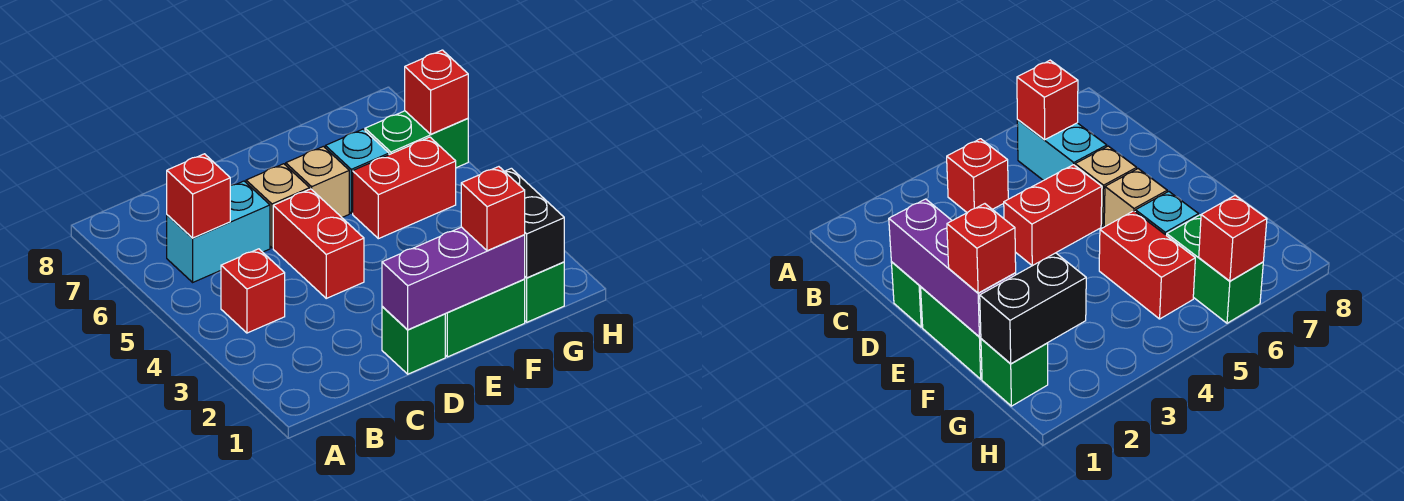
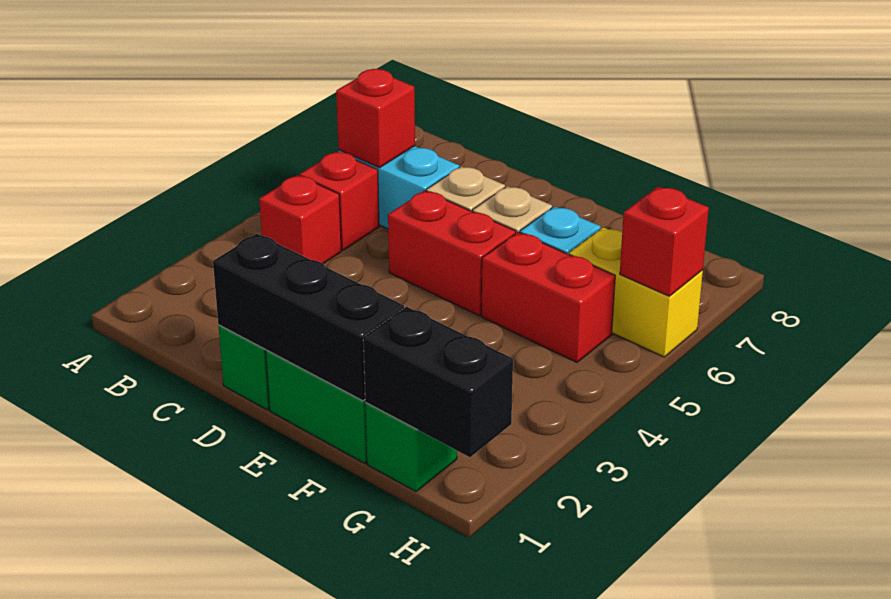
purple brick D1:F1 level 2 -> black brick D1:F1 level 2
red brick D4:D5 level 1 -> red brick D5:E5 level 1
red brick F1 level 3 -> red brick B5 level 1
black brick G1:G2 level 2 -> black brick G1:H1 level 2
green brick G6:H6 level 1 -> yellow brick G6:H6 level 1

